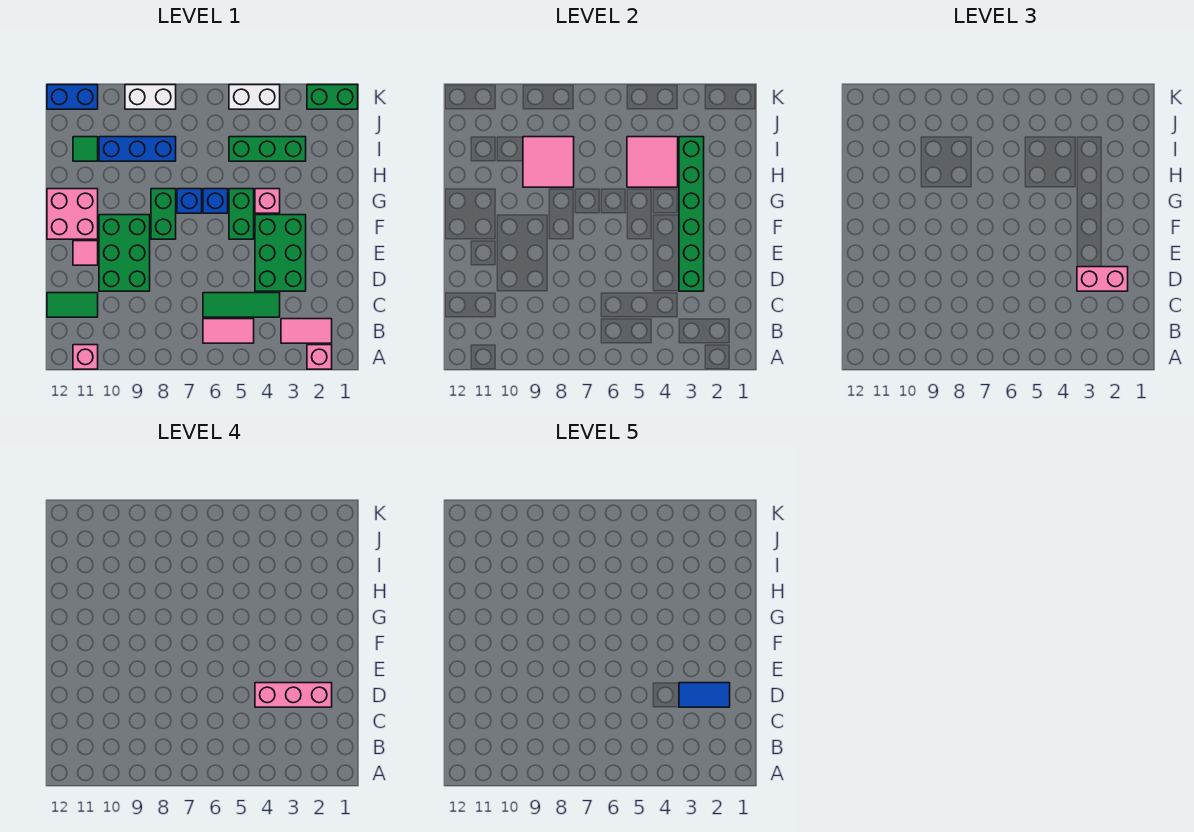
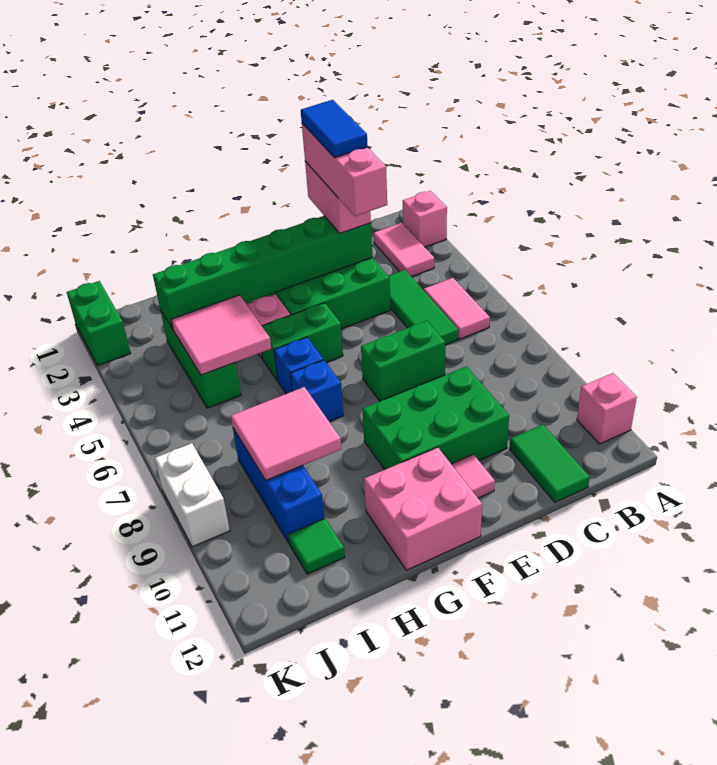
green brick F8:G8 level 1 -> green brick D7:E7 level 1
white brick K4:K5 level 1 -> none
blue brick K11:K12 level 1 -> none

